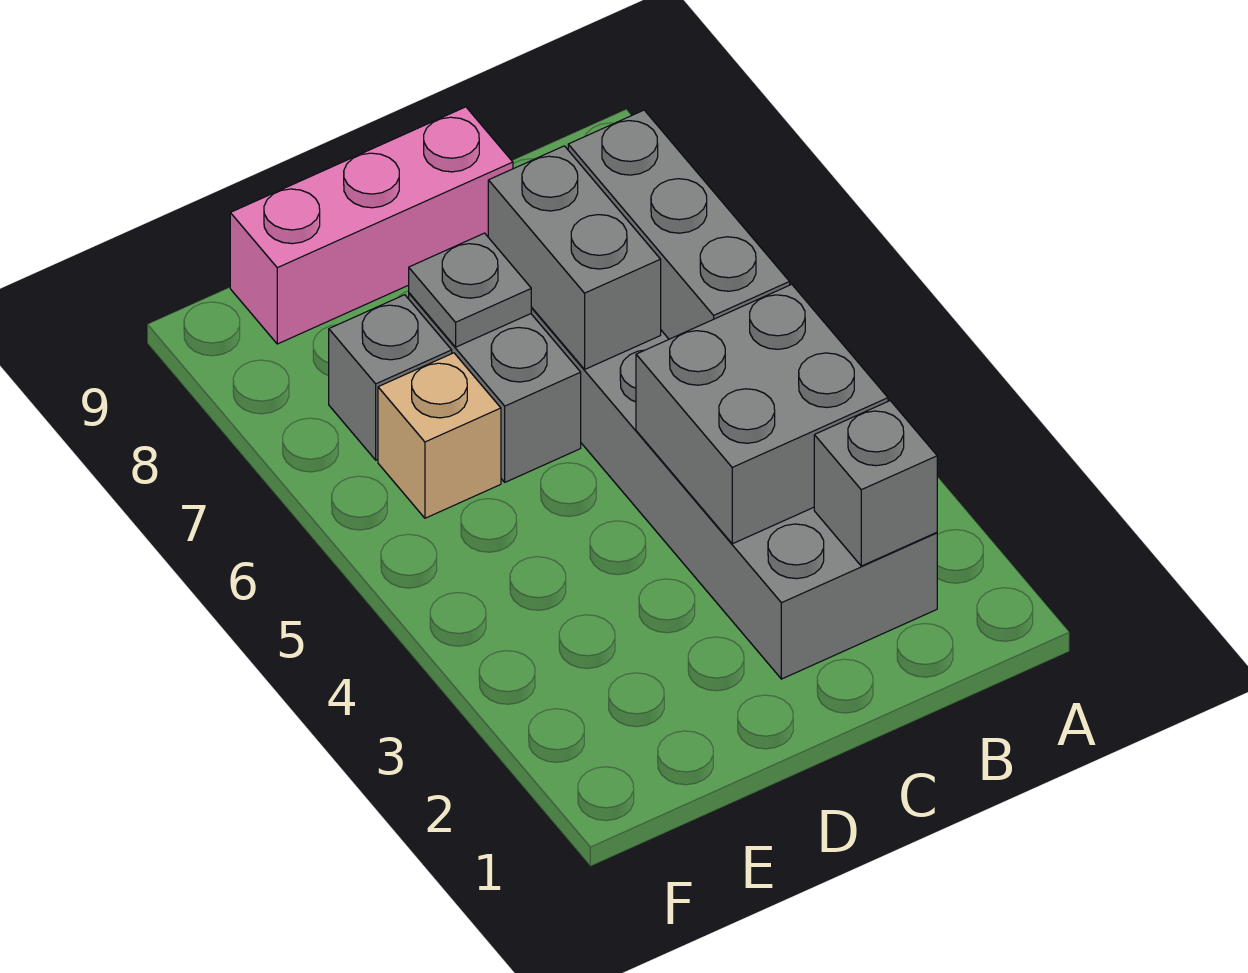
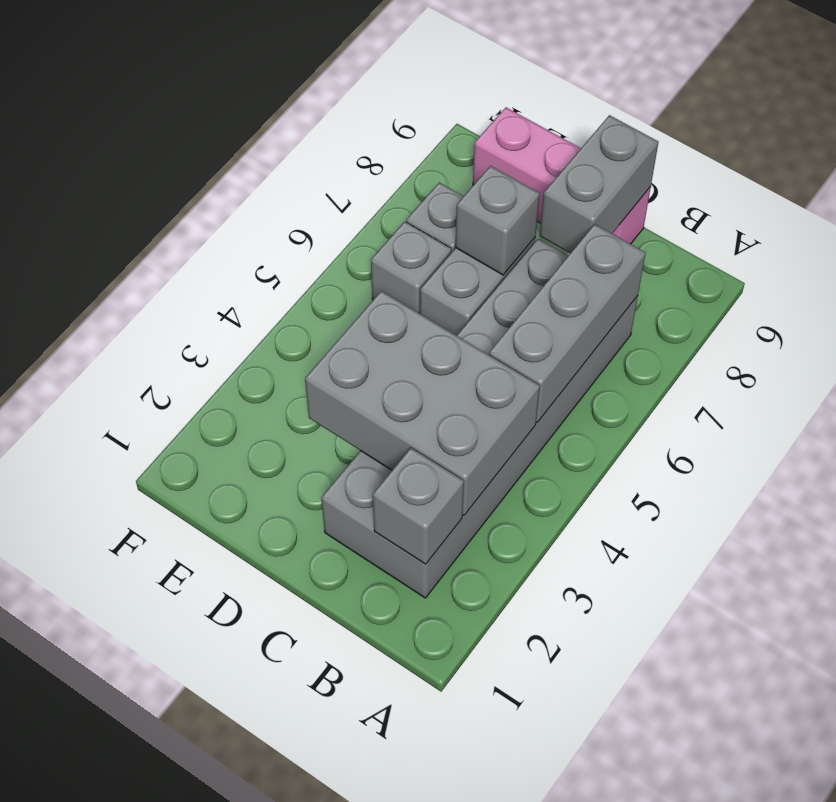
grey brick B3:C4 level 2 -> grey brick B3:D4 level 2
grey brick C6:C7 level 2 -> grey brick C8:C9 level 2
grey plate D7 level 2 -> grey brick D7 level 2
tan brick E6 level 1 -> grey brick E6 level 1

